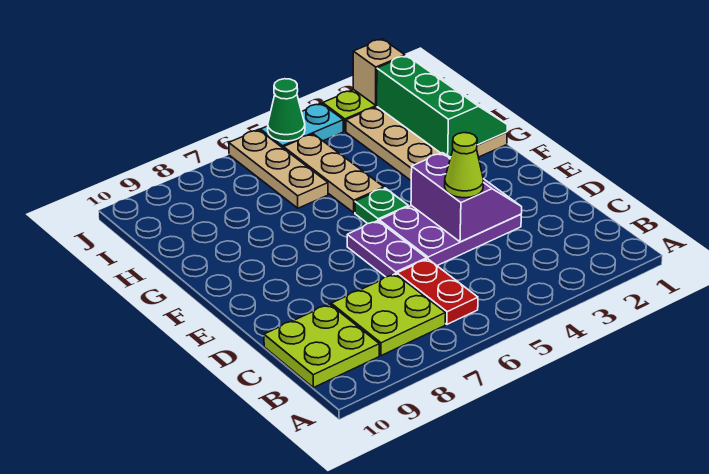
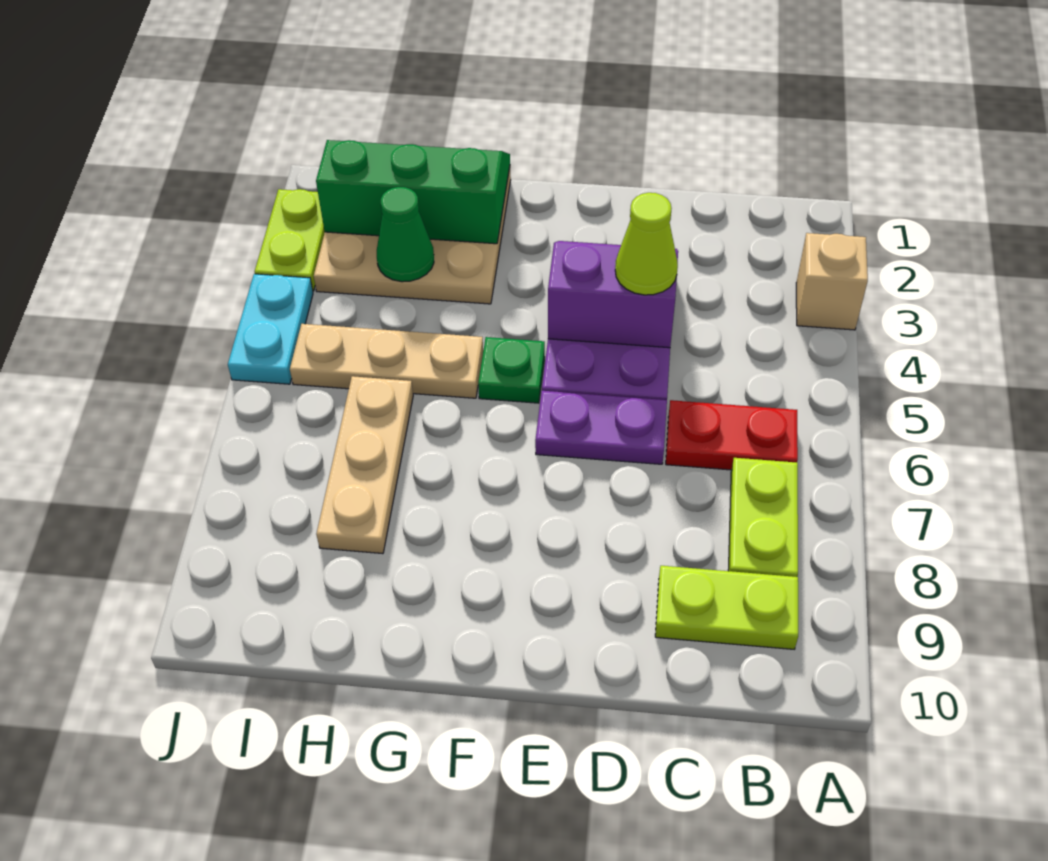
lime plate B7:C8 level 1 -> lime plate B7:B8 level 1
lime plate B9:C10 level 1 -> lime plate B9:C9 level 1
tan plate H6:J6 level 1 -> tan plate H6:H8 level 1
tan brick J2 level 2 -> tan brick A3 level 1
green cone J5 level 2 -> green cone H3 level 2

